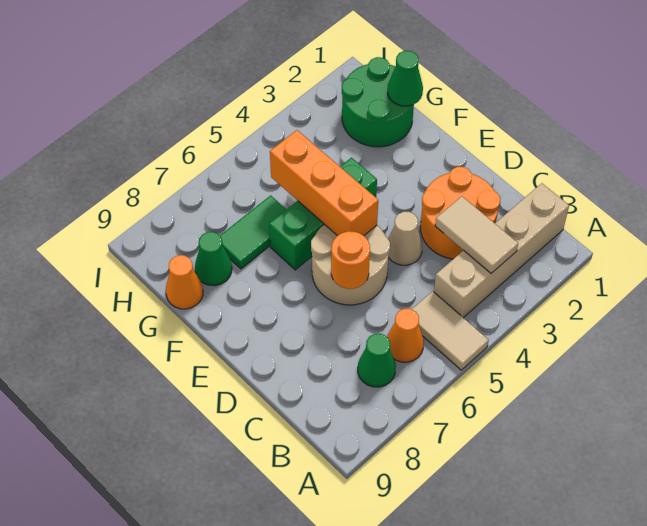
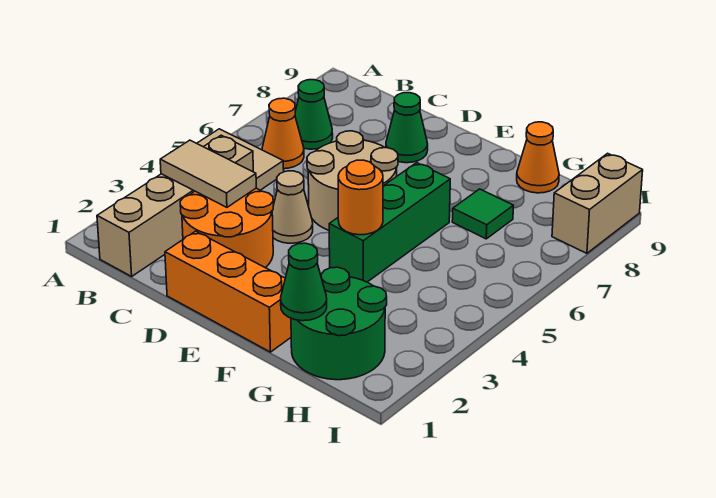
orange round brick D6 level 2 -> orange round brick F4 level 2
orange brick E5:G5 level 2 -> orange brick D1:F1 level 1
green tile G6:G7 level 1 -> green tile G7 level 1
green cone G8 level 1 -> green cone D8 level 1
none -> tan brick I8:I9 level 1

